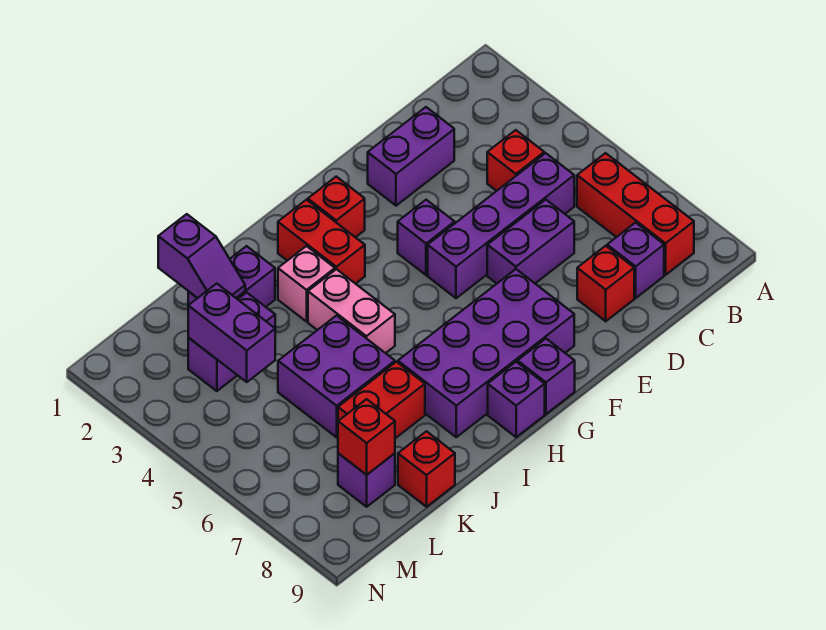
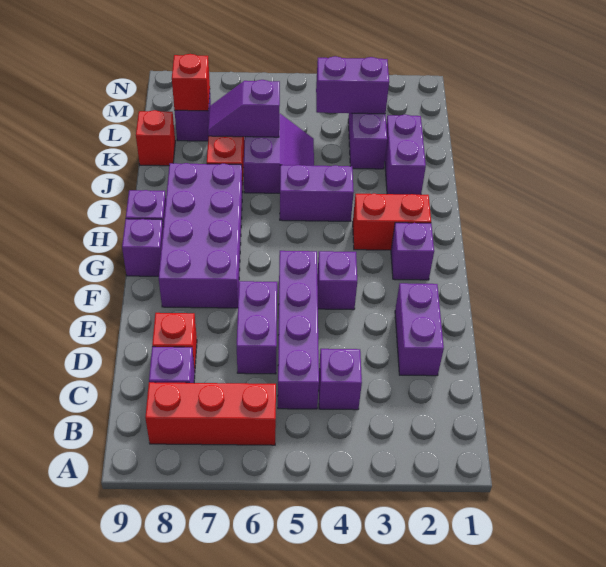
red brick C4 level 1 -> purple brick C4 level 1
red brick G2 level 1 -> purple brick G2 level 1
pink brick I3 level 1 -> none
pink brick I4:I5 level 1 -> purple brick I4:I5 level 1
purple brick J5:K6 level 1 -> purple slope J5:K6 level 1 top 6
purple slope K1:K2 level 2 top 1 -> purple slope K6:K7 level 2 top 6

